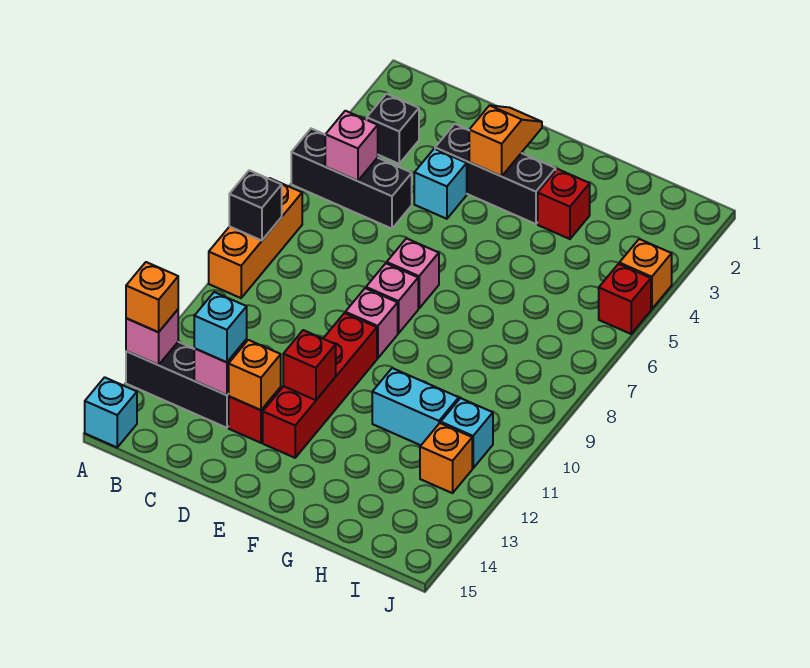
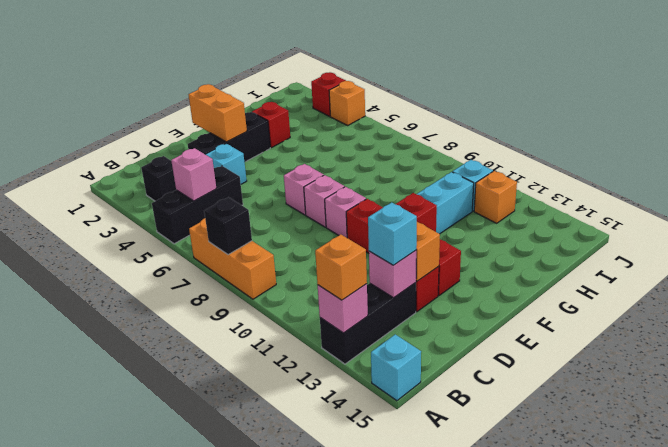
orange slope E2:E3 level 2 top 3 -> orange brick E2:E3 level 2
red brick J5 level 1 -> red brick J3 level 1

